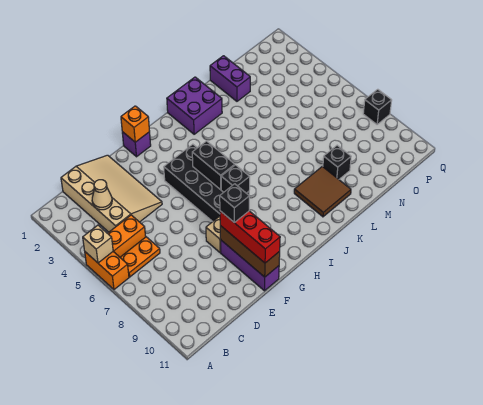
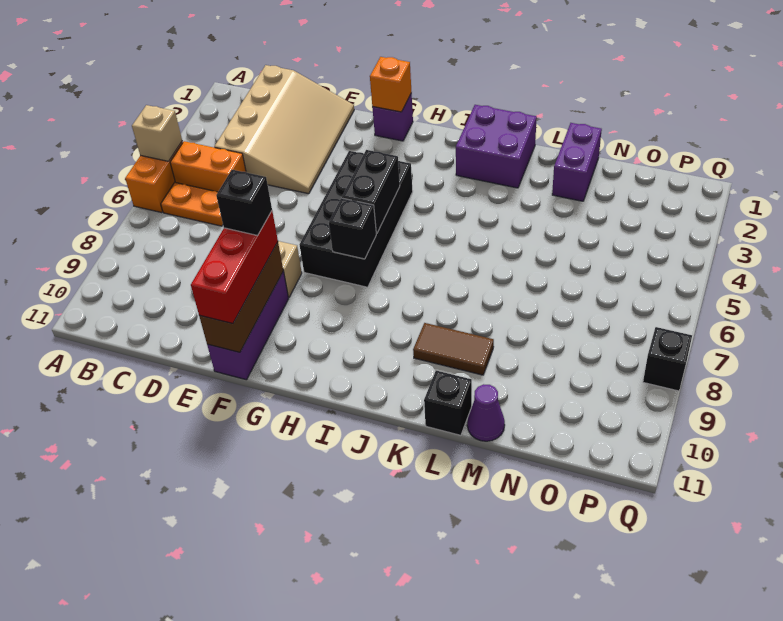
tan cone C3 level 2 -> none
brown tile K9:L10 level 1 -> brown tile K9:L9 level 1
black brick M9 level 1 -> black brick L11 level 1
none -> purple cone M11 level 1

